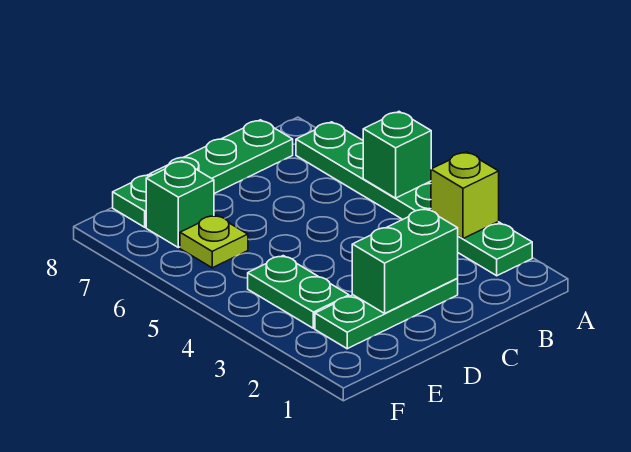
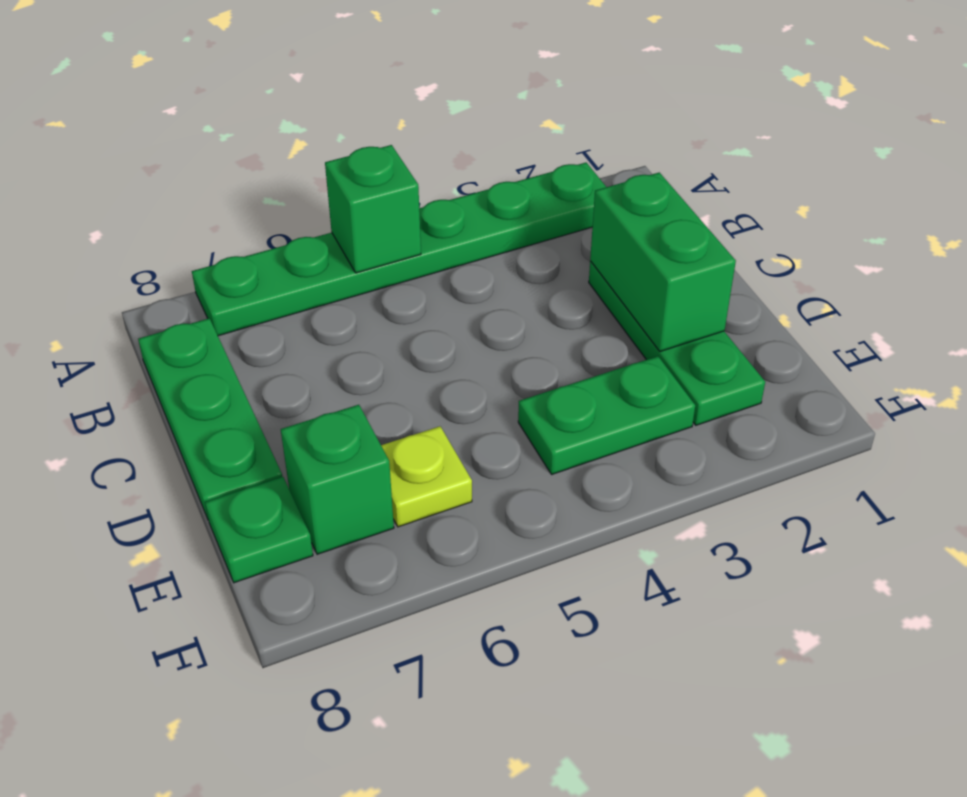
lime brick A3 level 2 -> none

